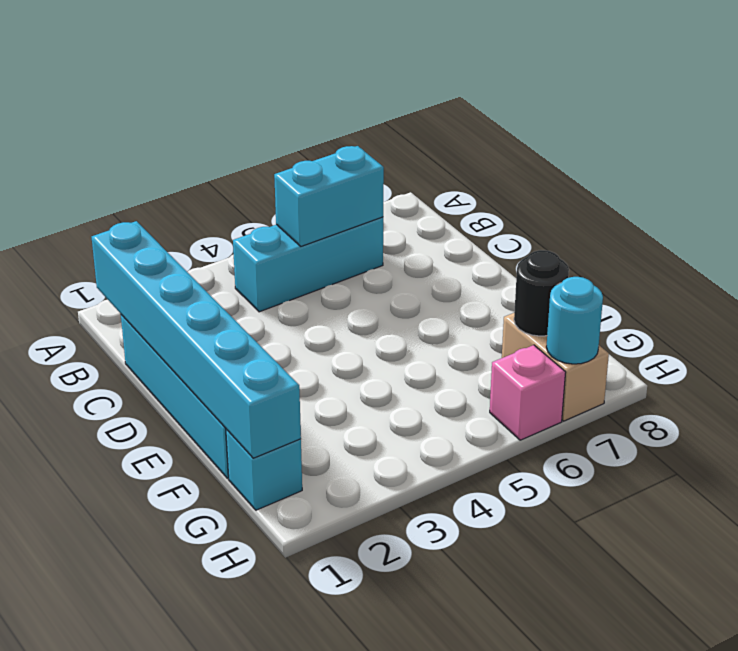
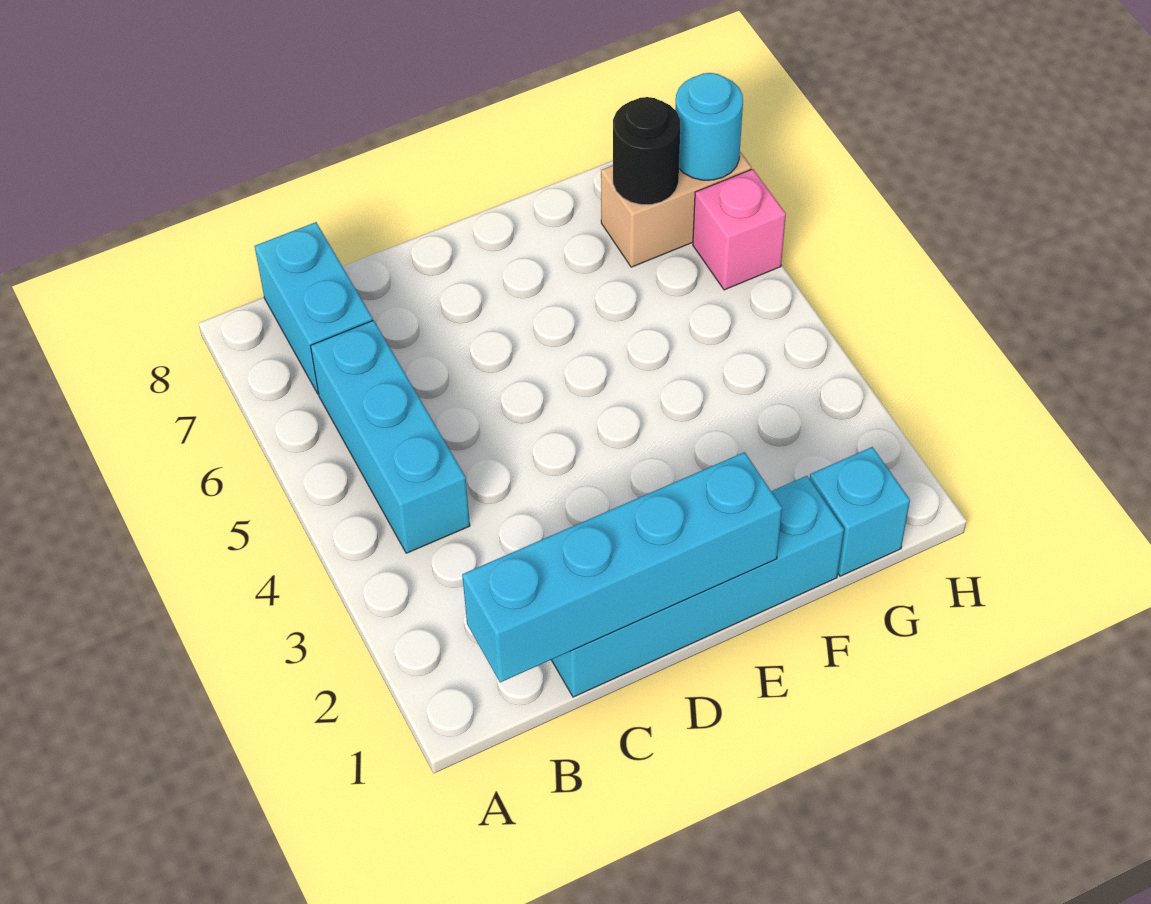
cyan brick B1:G1 level 2 -> cyan brick B1:E1 level 2
cyan brick B5:B6 level 2 -> cyan brick B7:B8 level 1

